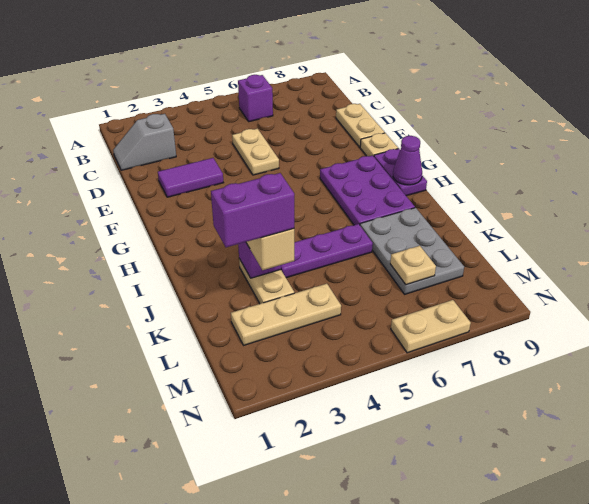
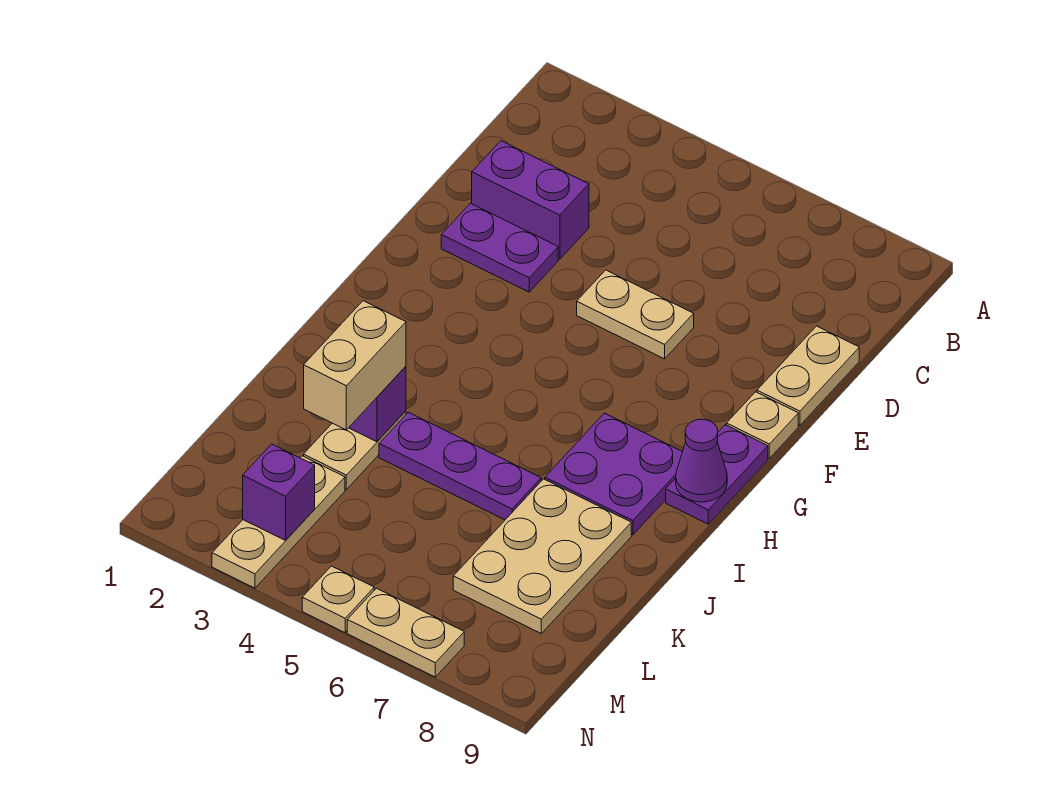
purple brick B6 level 1 -> purple brick M3 level 2
grey slope C1:C2 level 1 top 2 -> none
tan plate D5:E5 level 1 -> tan plate E5:E6 level 1
purple tile E2:E3 level 1 -> purple plate E2:E3 level 1
purple plate G7:I8 level 1 -> purple plate H7:I8 level 1
grey plate J7:L8 level 1 -> tan plate J7:L8 level 1
purple brick K2:K3 level 4 -> purple brick D2:D3 level 1
tan plate L2:L4 level 1 -> tan plate L3:N3 level 1
tan plate L7 level 2 -> tan plate N5 level 1

